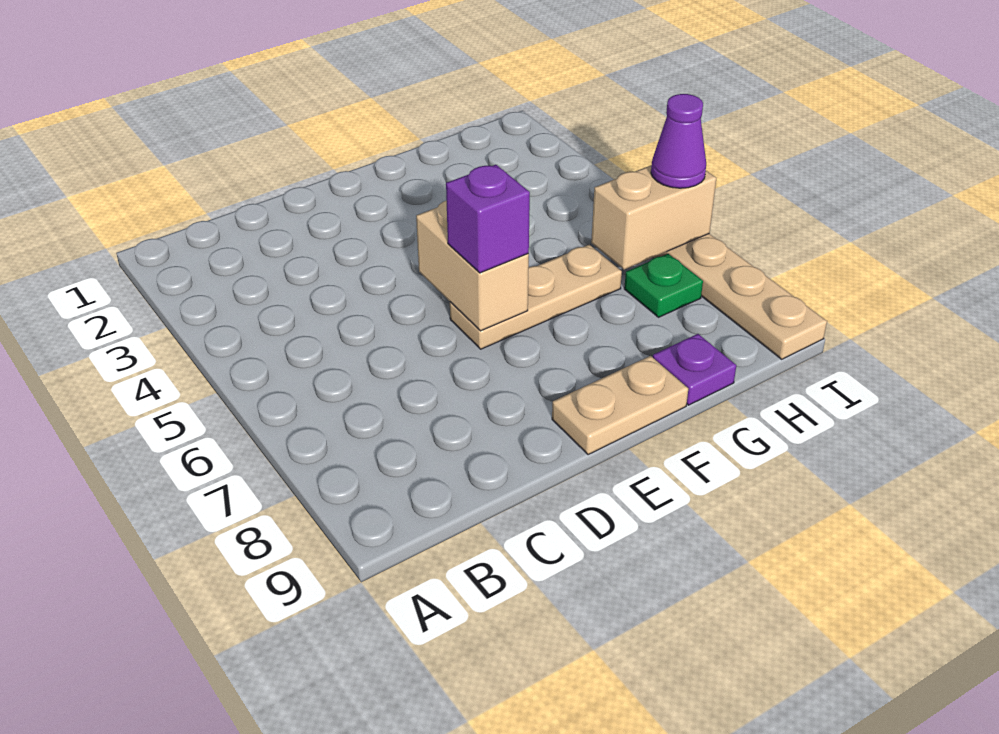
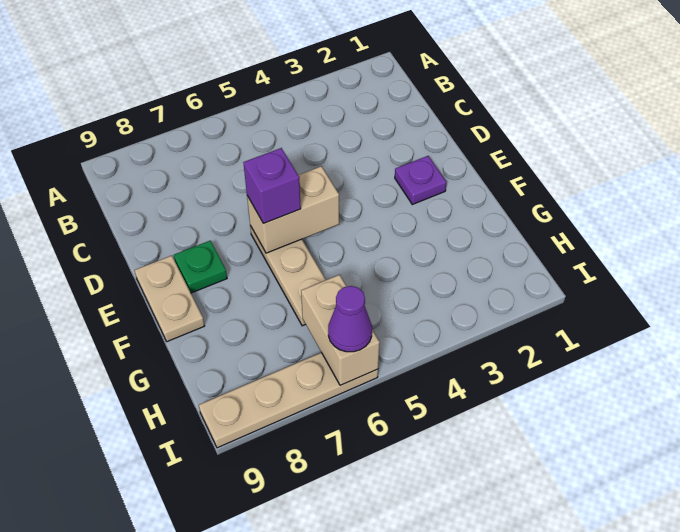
purple plate G9 level 1 -> purple plate E2 level 1
green plate H7 level 1 -> green plate E8 level 1

